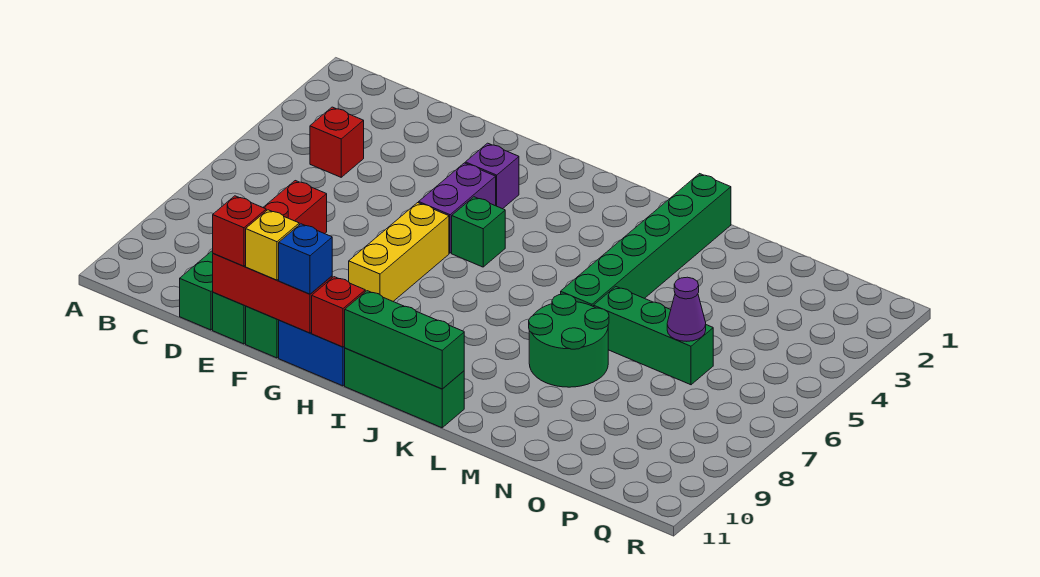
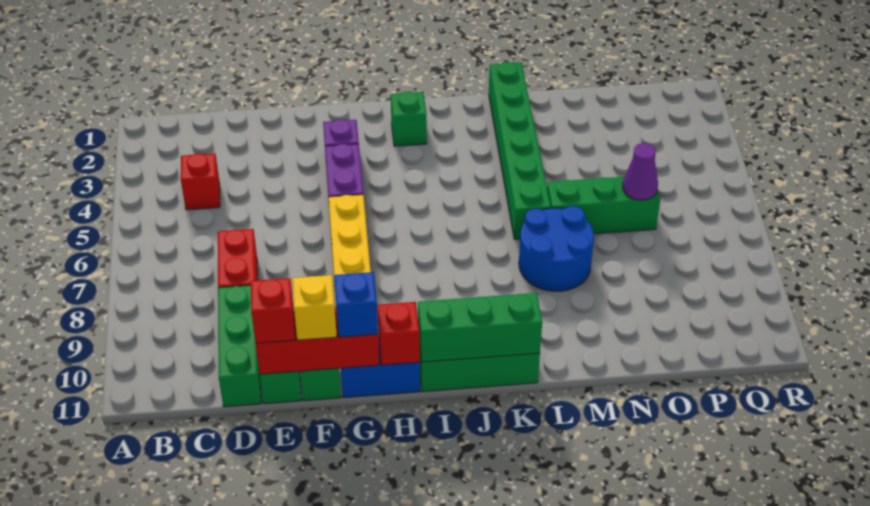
green brick H5 level 1 -> green brick I2 level 1
green round brick L7:M8 level 1 -> blue round brick L7:M8 level 1

